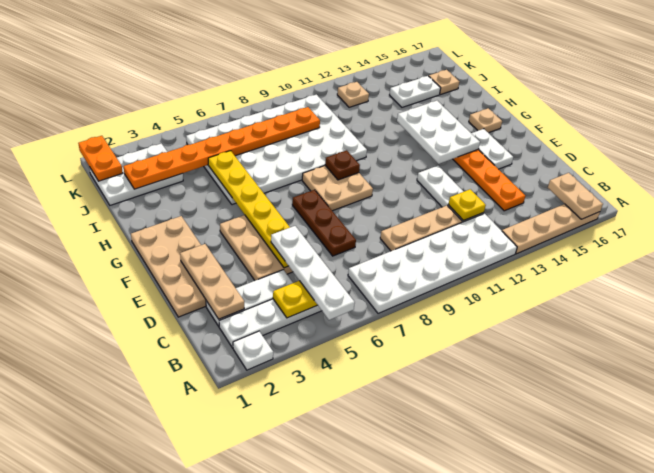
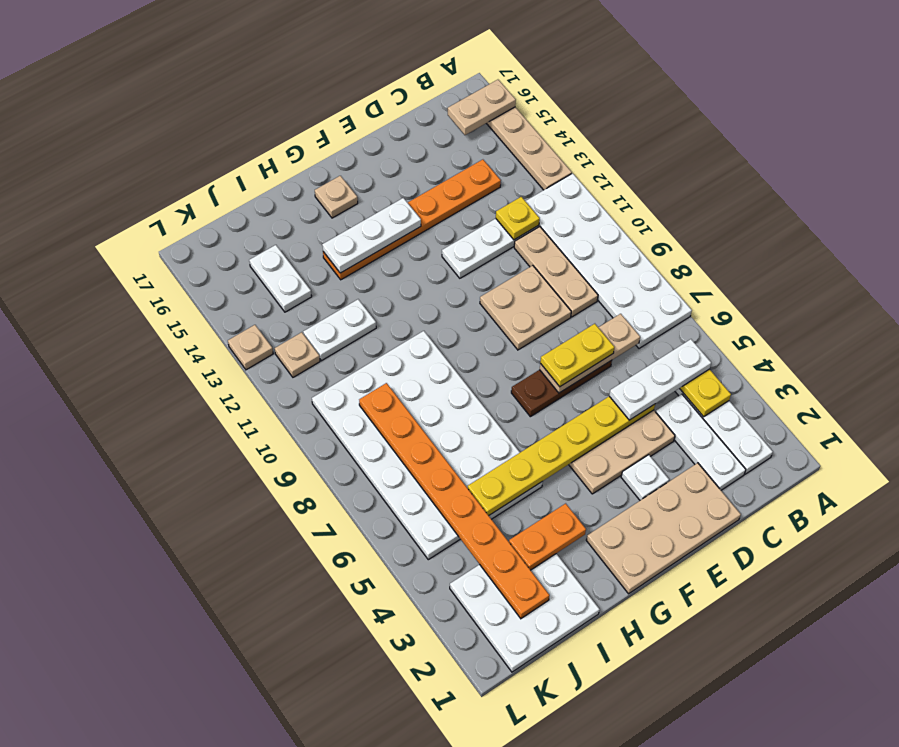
white plate A2 level 1 -> white plate E3 level 1
white plate A5:D5 level 3 -> white plate B5:D5 level 3
tan plate C2:E2 level 2 -> tan plate C7:E7 level 2
none -> yellow plate D7:E7 level 3
white plate E15:F15 level 1 -> white plate I12:J12 level 1
tan plate F8:G9 level 1 -> tan plate D9:E10 level 1
white plate F13:H14 level 2 -> white plate F14:H14 level 2
brown plate G9 level 2 -> none
white plate J1:K3 level 1 -> white plate I1:K3 level 1
tan plate J16 level 1 -> tan plate L13 level 1
orange plate K1:L1 level 2 -> orange plate H3:I3 level 2

